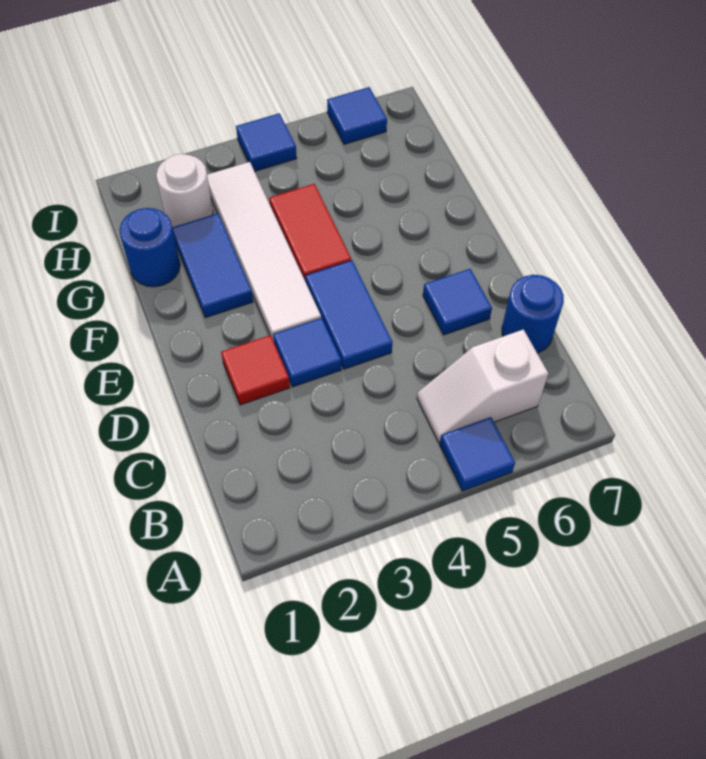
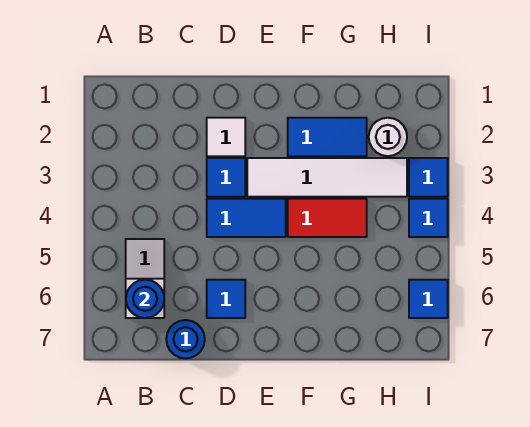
blue tile A5 level 1 -> blue tile I3 level 1
red tile D2 level 1 -> white tile D2 level 1
blue round brick G1 level 1 -> blue round brick B6 level 2

